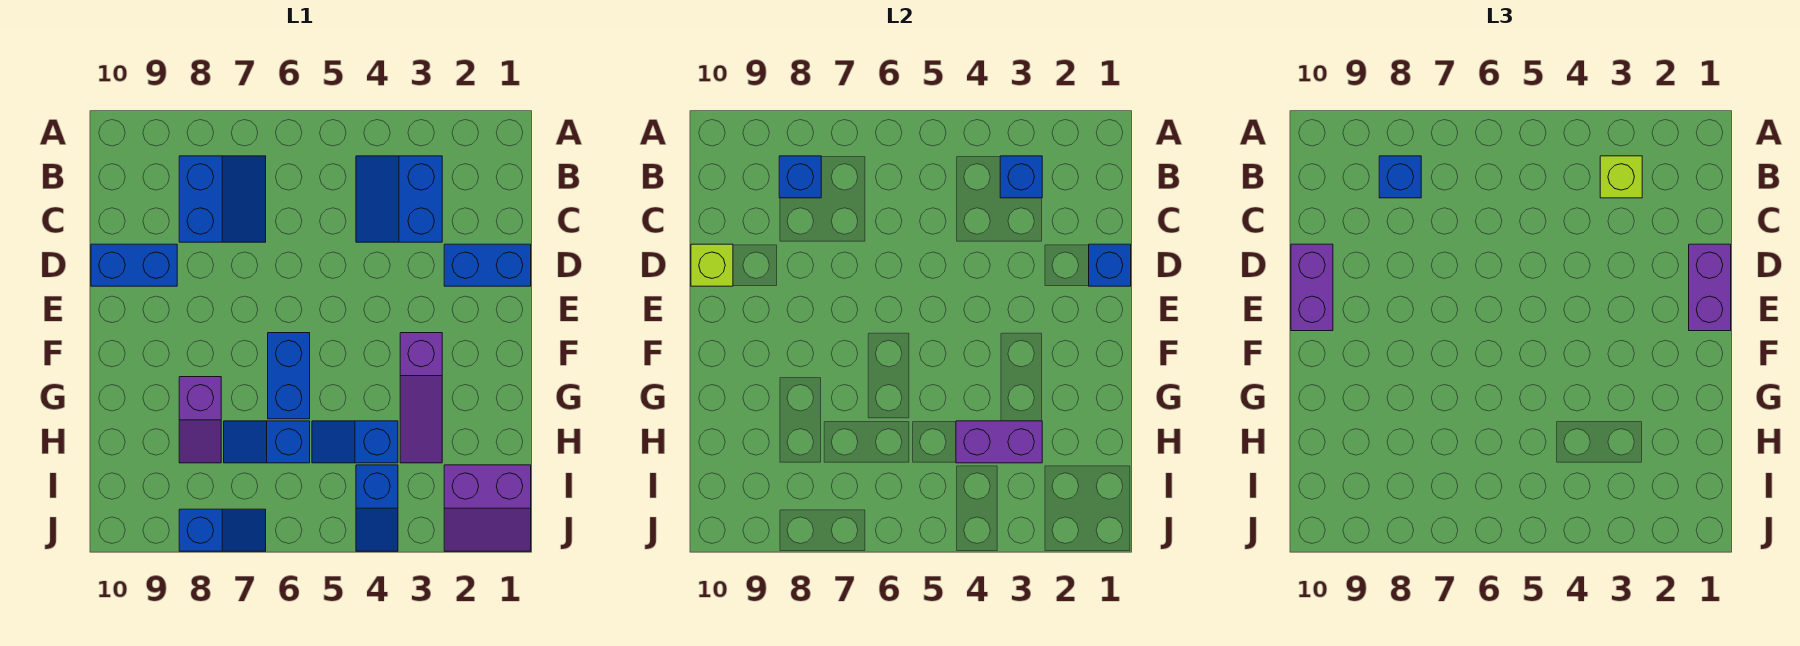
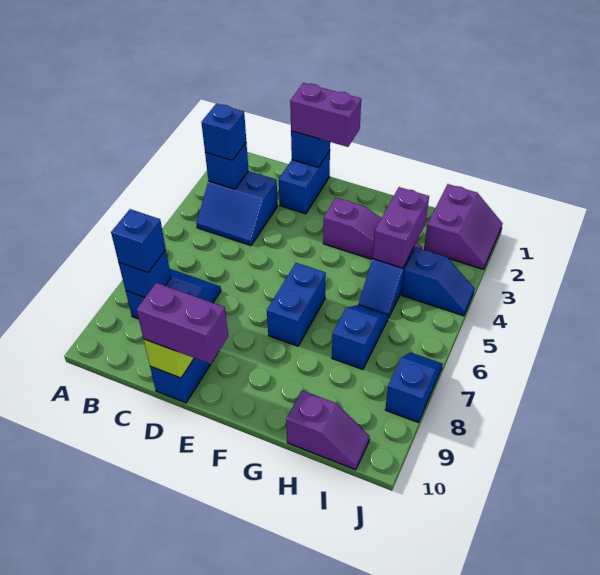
lime brick B3 level 3 -> blue brick B3 level 3
blue brick F6:G6 level 1 -> blue brick F6:F7 level 1
purple slope G8:H8 level 1 top G -> purple slope H10:I10 level 1 top H
blue slope H6:H7 level 1 top 6 -> blue slope H6:H7 level 1 top 7

